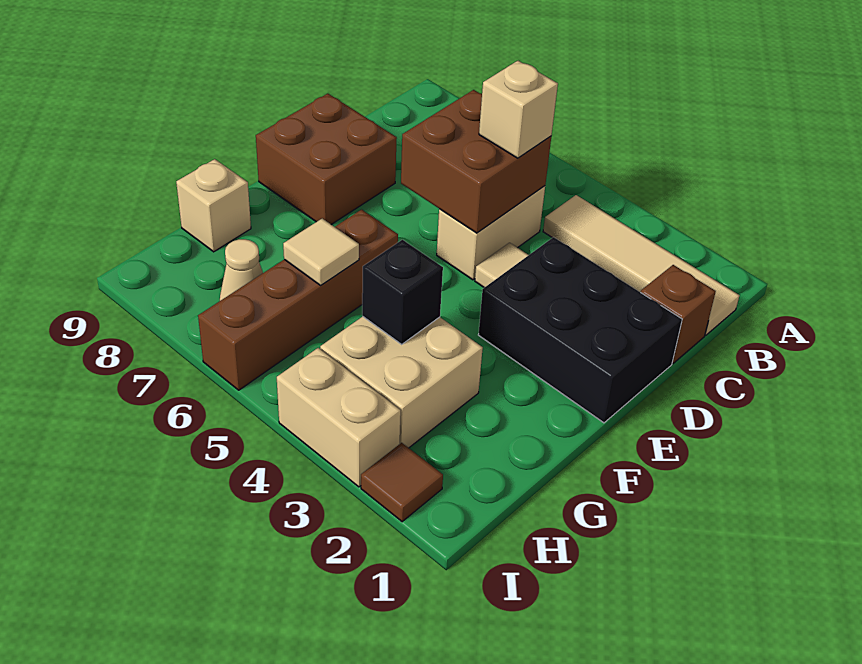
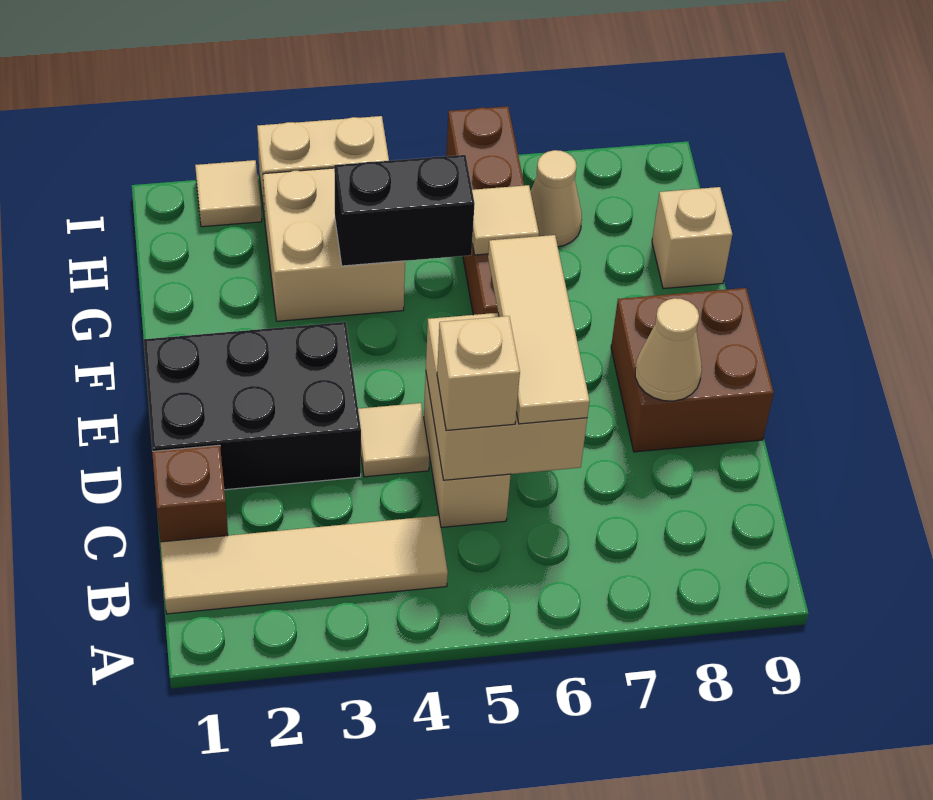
brown brick C5:D6 level 2 -> tan brick C5:D6 level 2
none -> tan tile C6:E6 level 3
none -> tan cone D8 level 2
black brick G4 level 2 -> black brick G4:G5 level 2
brown tile I2 level 1 -> tan tile I2 level 1

